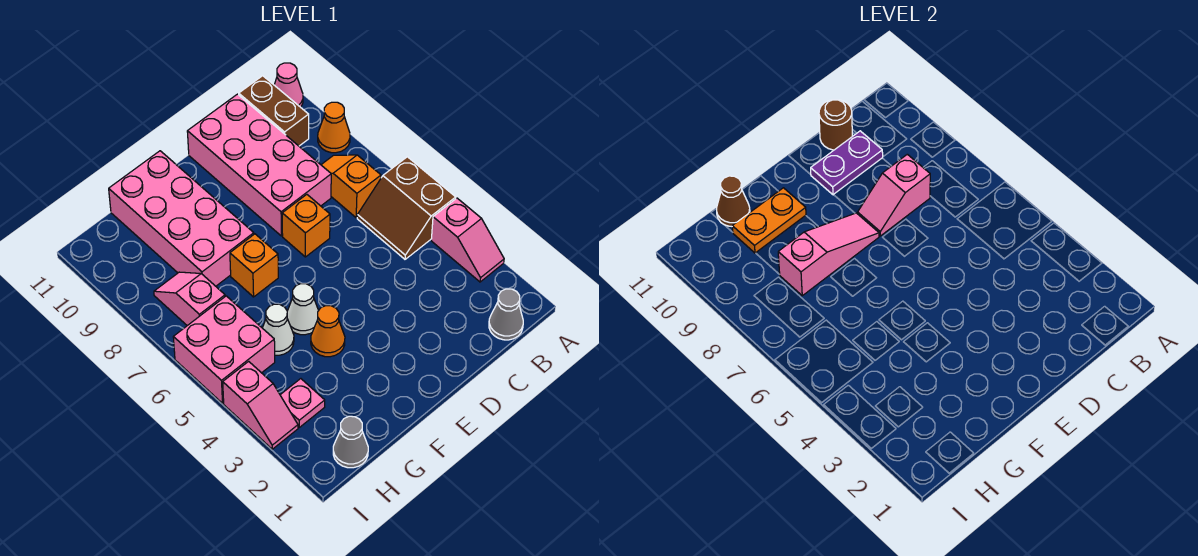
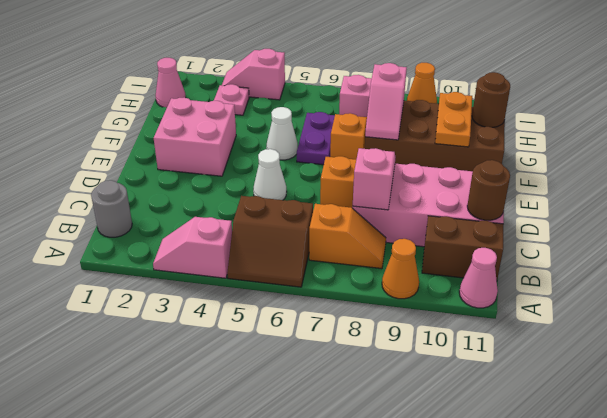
brown slope A5:B6 level 1 top A -> brown slope A5:B6 level 1 top B
grey cone B1 level 1 -> grey round brick B1 level 1
purple plate C10:D10 level 2 -> purple plate F6:G6 level 1
pink slope E8:G8 level 2 top G -> pink slope F8:G8 level 2 top G
orange cone F4 level 1 -> orange cone I9 level 1
pink brick F8:G11 level 1 -> brown brick F8:G11 level 1
white cone G5 level 1 -> white cone D5 level 1
brown cone G11 level 2 -> brown round brick G11 level 2
grey cone H1 level 1 -> pink cone H1 level 1
pink brick H5:I6 level 1 -> pink brick E2:F3 level 1

